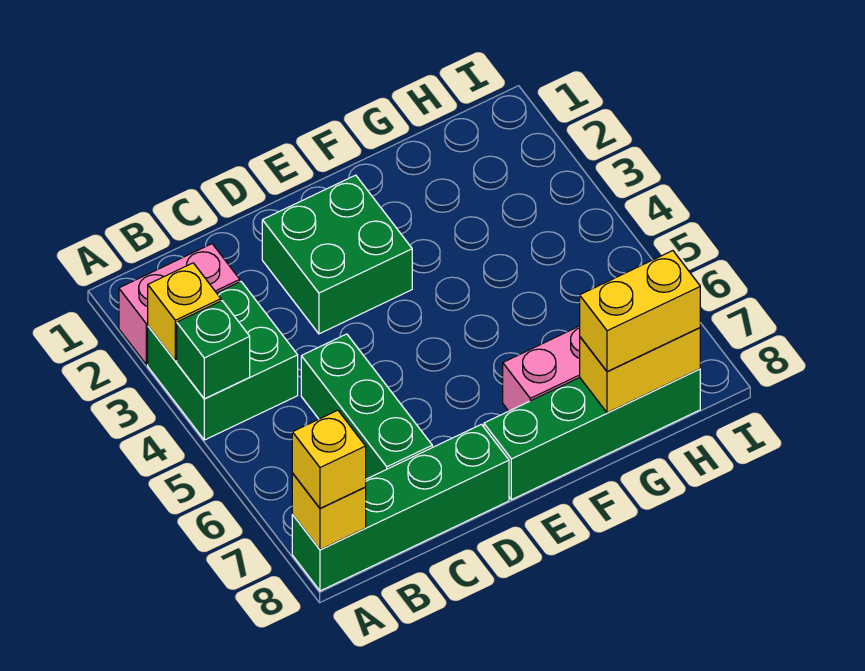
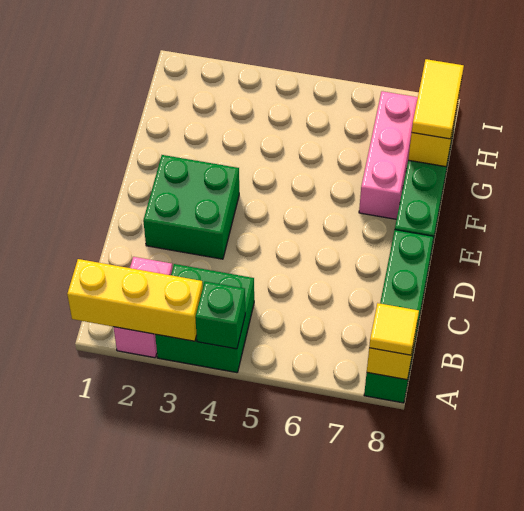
yellow brick A3 level 2 -> yellow brick A1:A3 level 2
yellow brick A8 level 3 -> yellow tile A8 level 3
green brick C5:C7 level 1 -> none
yellow brick G8:H8 level 3 -> yellow tile G8:H8 level 3

